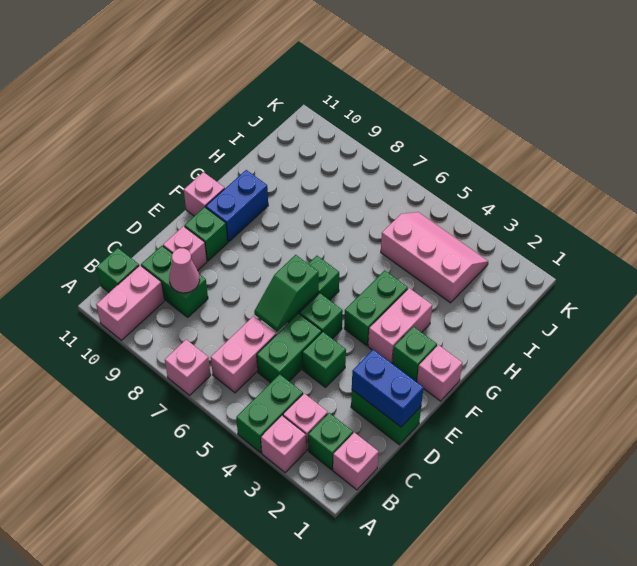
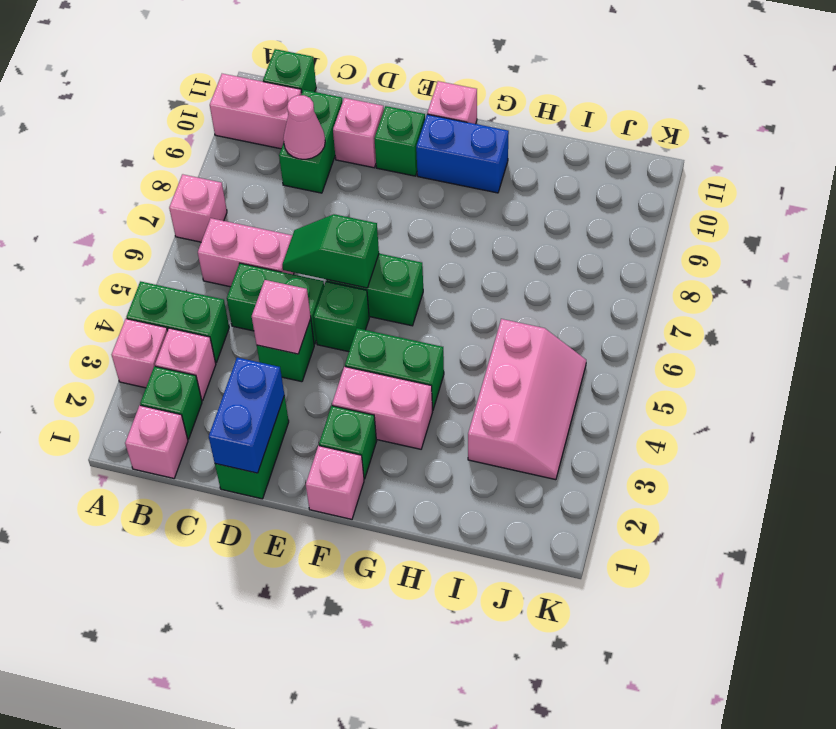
none -> pink brick D4 level 2

